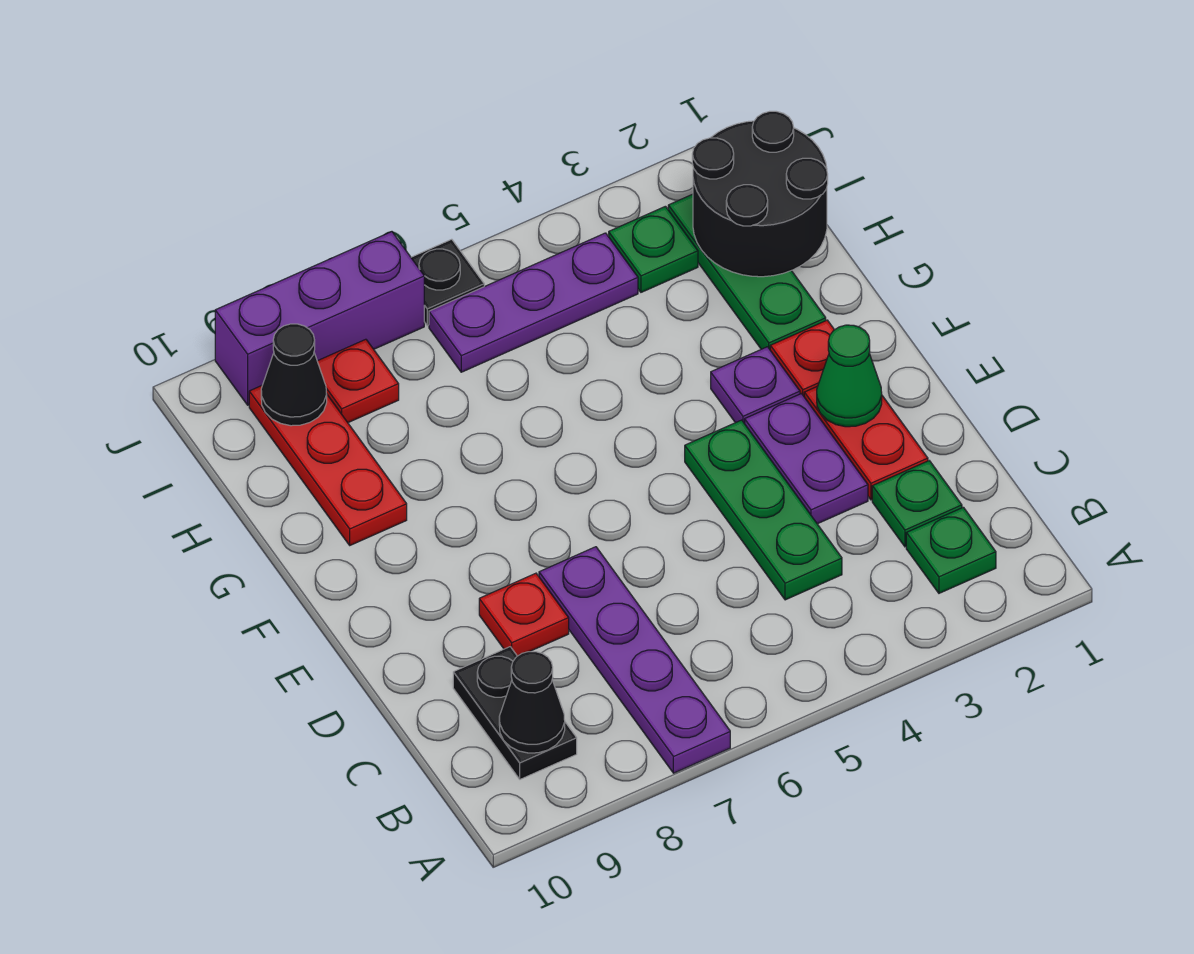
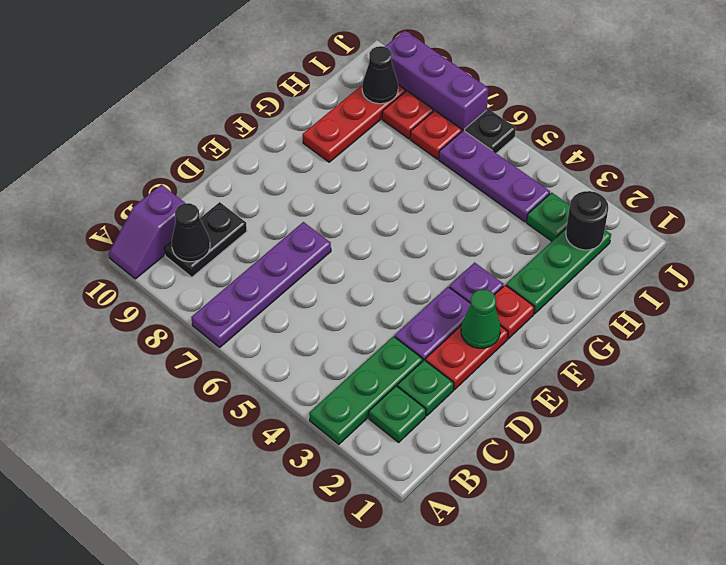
none -> purple slope A10:B10 level 1 top B
green plate C4:E4 level 1 -> green plate A3:C3 level 1
red plate D8 level 1 -> red plate I7 level 1
black round brick H1:I2 level 2 -> black round brick I2 level 2

